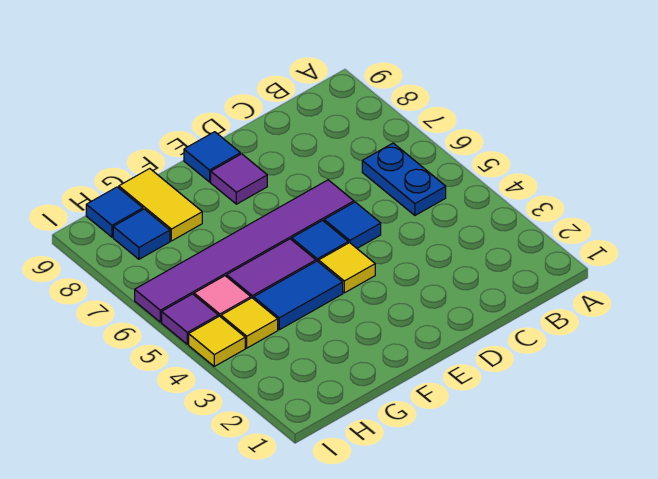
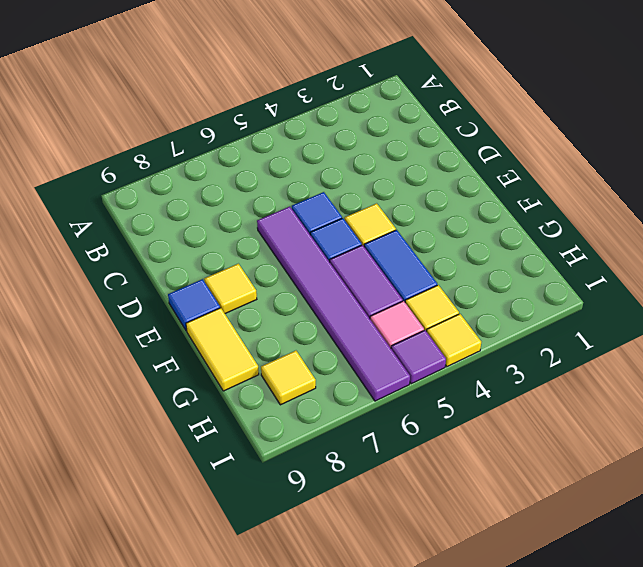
blue plate B5:B6 level 1 -> none
purple tile E8 level 1 -> yellow tile E8 level 1
yellow tile G8:G9 level 1 -> yellow tile F9:G9 level 1
blue tile H8 level 1 -> yellow tile H8 level 1
blue tile H9 level 1 -> none

